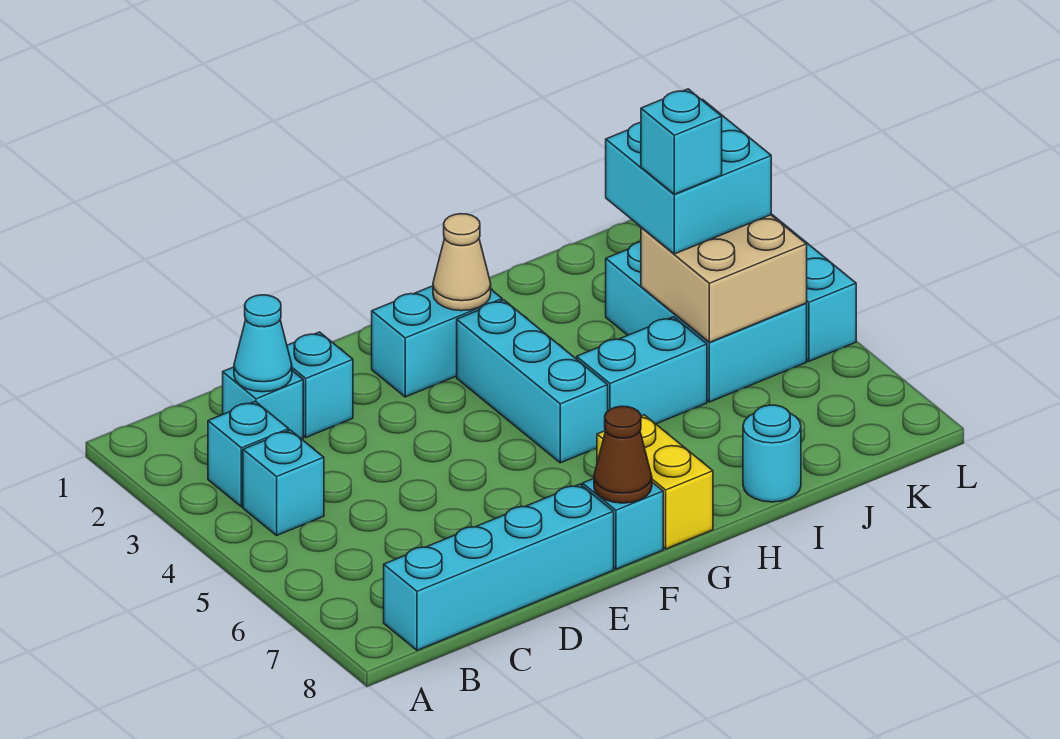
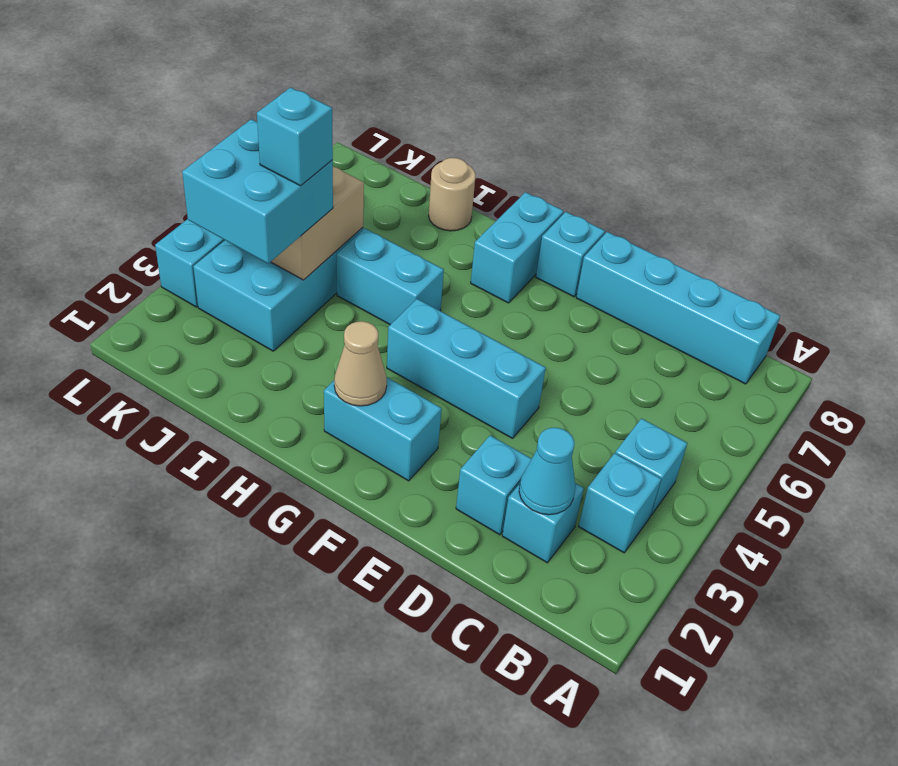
brown cone F8 level 2 -> none
cyan brick G3:G5 level 1 -> cyan brick E4:G4 level 1
yellow brick G7:G8 level 1 -> cyan brick G7:G8 level 1
cyan round brick I8 level 1 -> tan round brick I8 level 1

